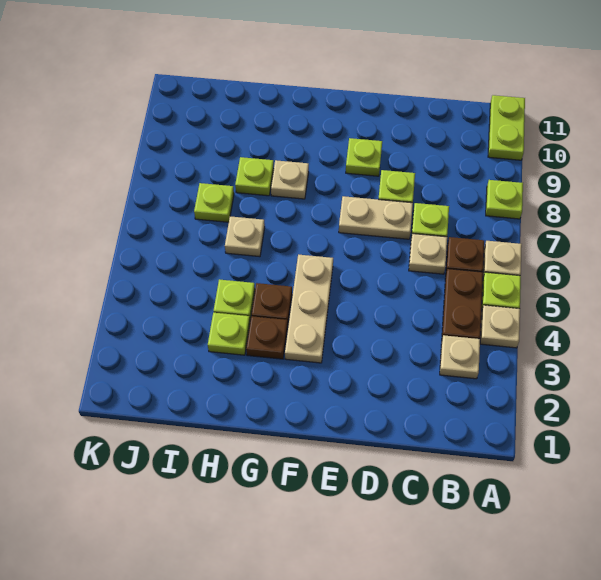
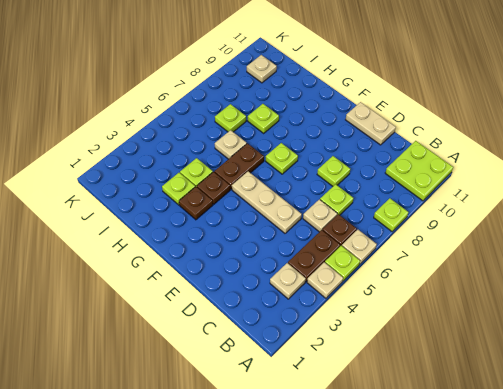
lime plate A10:A11 level 1 -> lime plate A10:B11 level 1
tan plate D7:E7 level 1 -> tan plate D11:E11 level 1
lime plate E9 level 1 -> lime plate F7 level 1
tan plate F3:F5 level 1 -> tan plate D5:F5 level 1
none -> brown plate G5:G6 level 1
tan plate G8 level 1 -> tan plate J10 level 1

